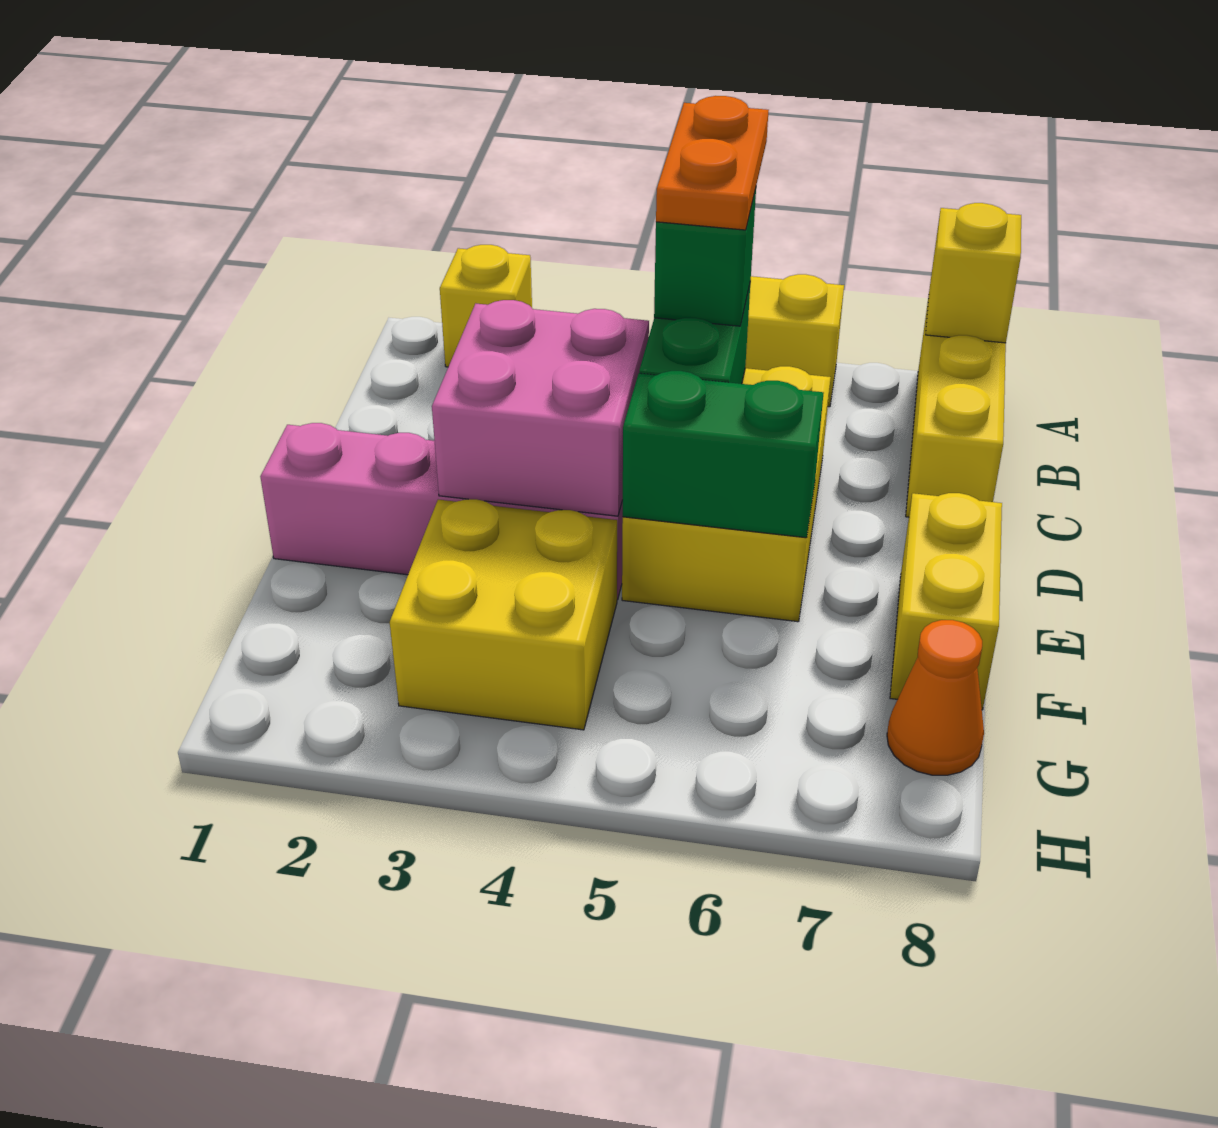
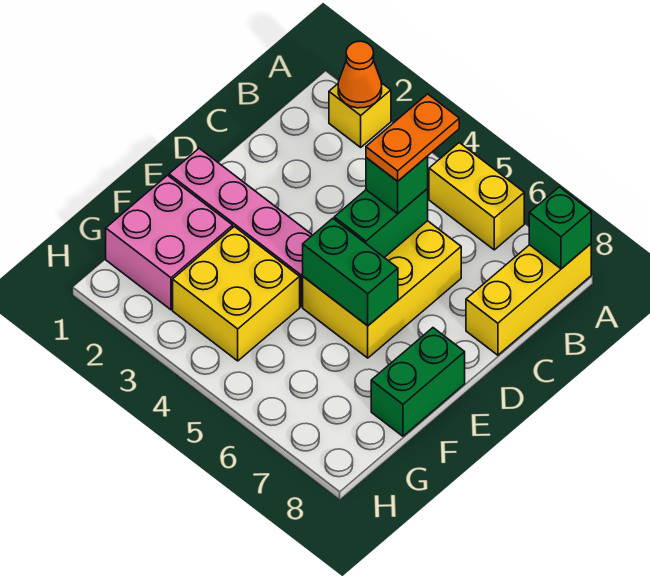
yellow brick A8 level 2 -> green brick A8 level 2
pink brick D3:E4 level 2 -> pink brick F1:G2 level 1
yellow brick E8:F8 level 1 -> green brick E8:F8 level 1
orange cone G8 level 1 -> orange cone A2 level 2

